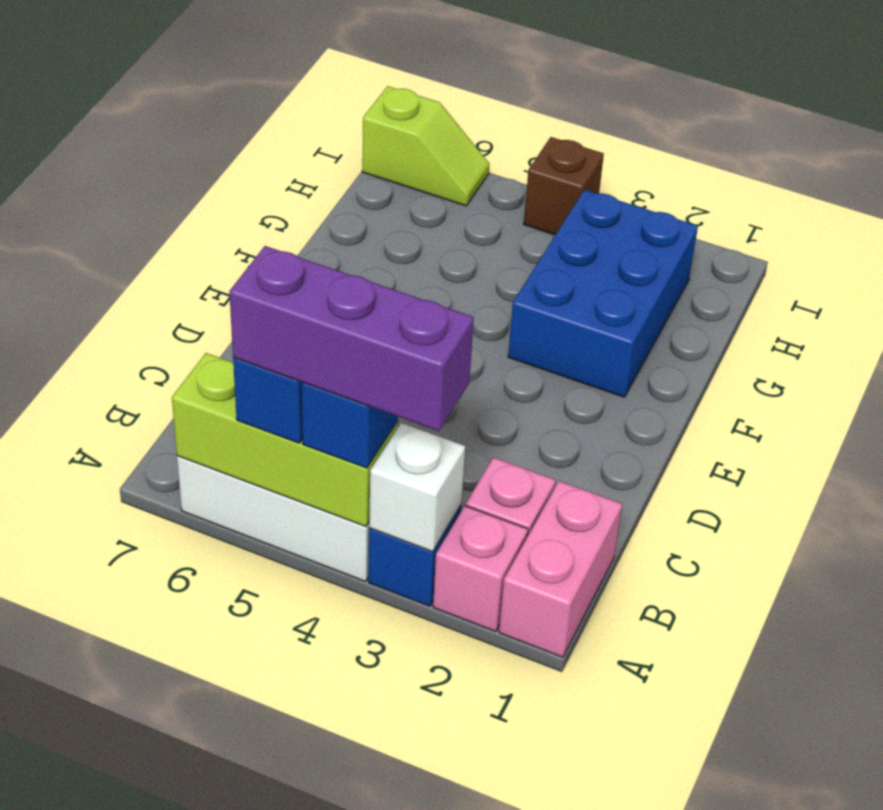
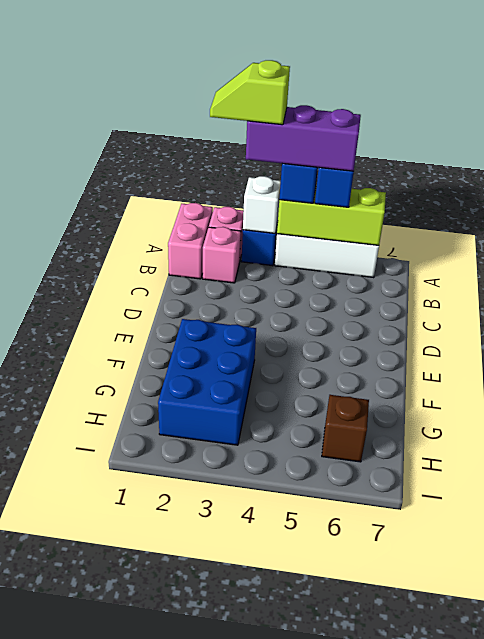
brown brick I4 level 1 -> brown brick H6 level 1
lime slope I6:I7 level 1 top 7 -> lime slope A2:A3 level 5 top 3

